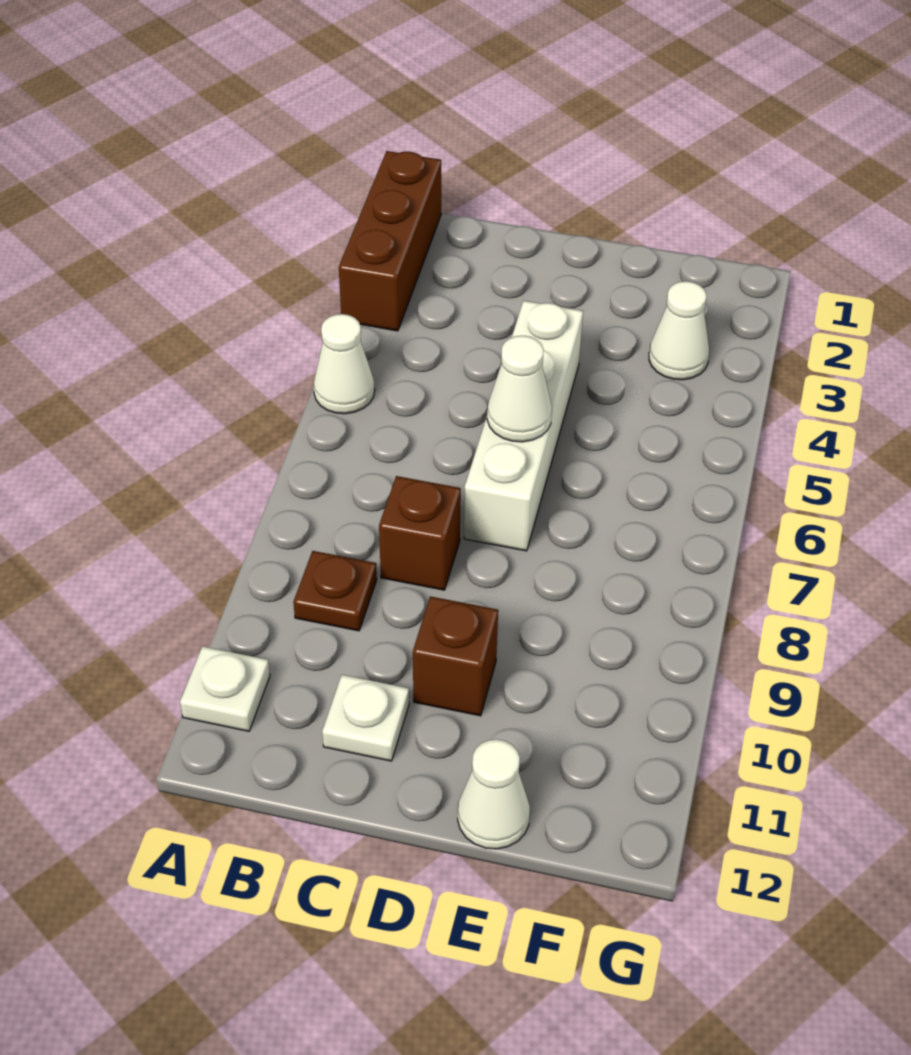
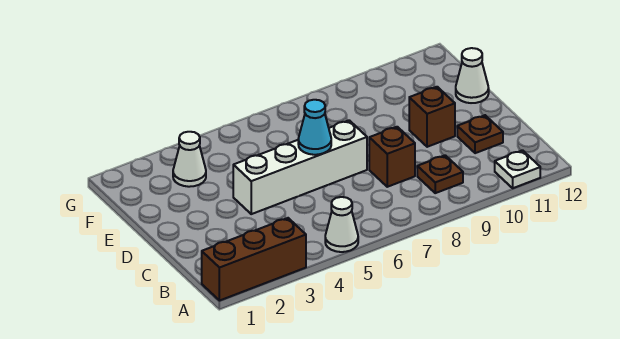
white plate C11 level 1 -> brown plate C11 level 1
white cone D6 level 2 -> cyan cone D6 level 2

